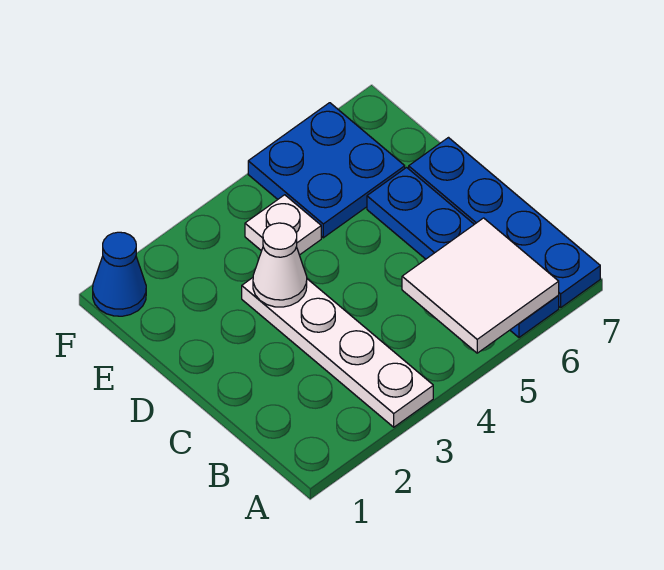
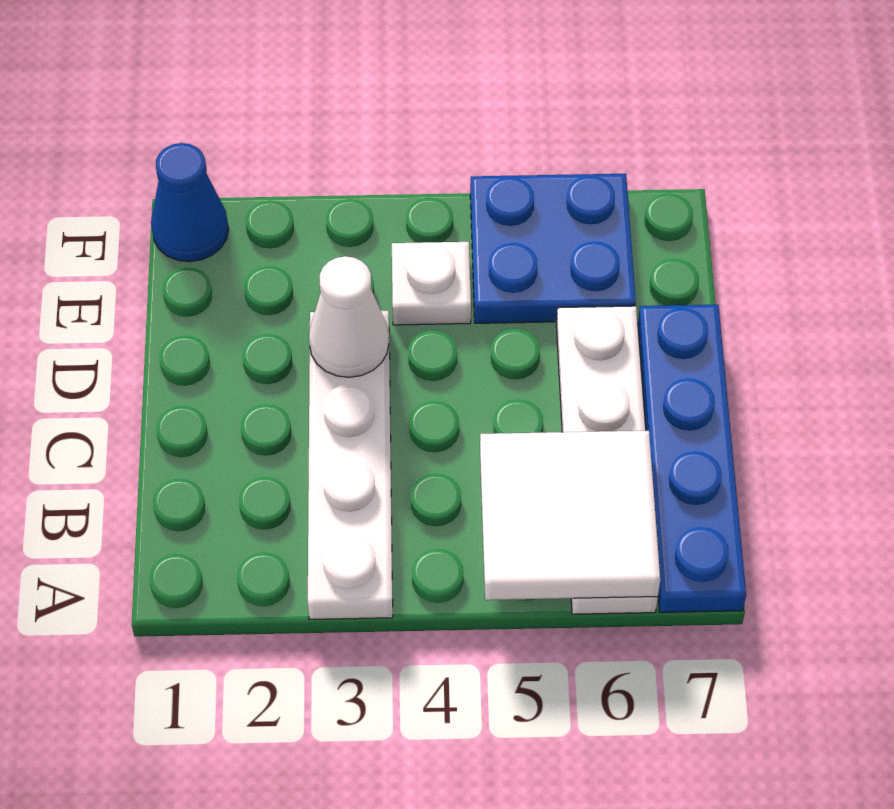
blue plate A6:D6 level 1 -> white plate A6:D6 level 1

